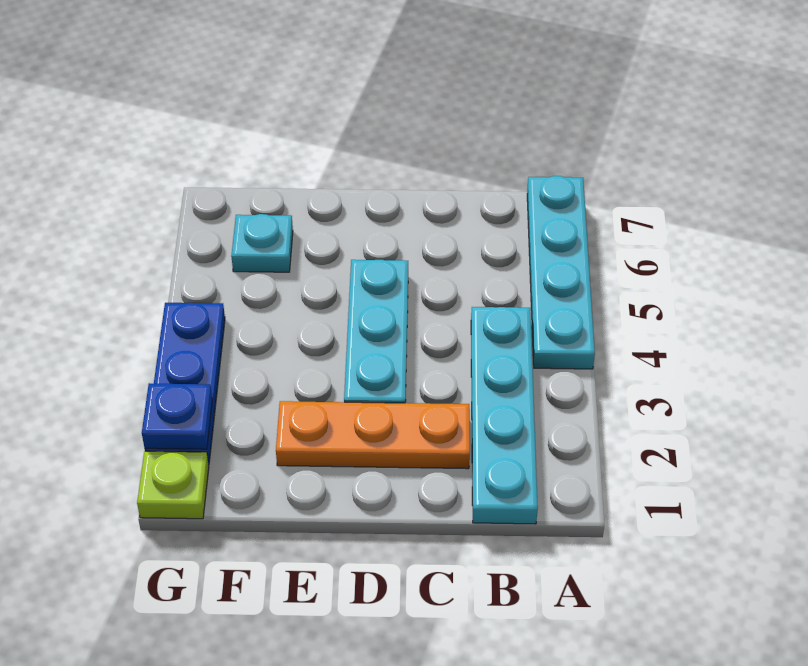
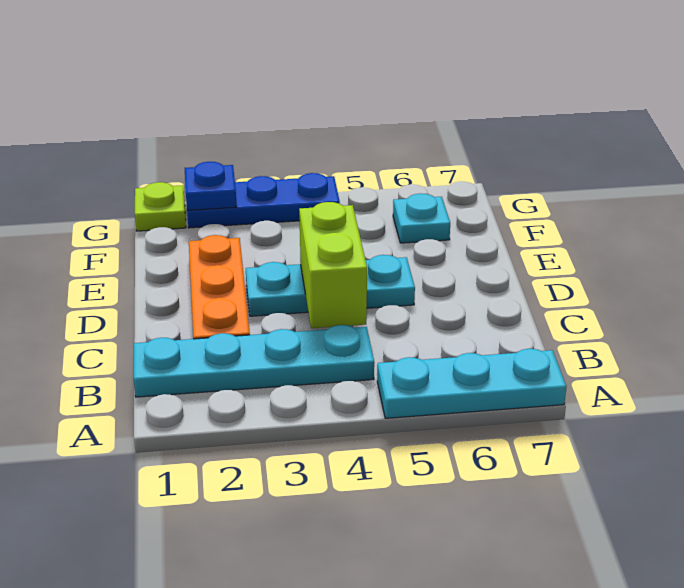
cyan plate A4:A7 level 1 -> cyan plate A5:A7 level 1
none -> lime brick C4:D4 level 2

